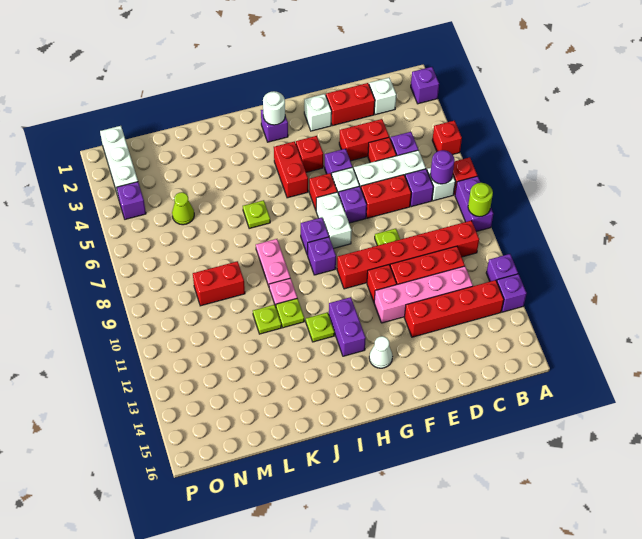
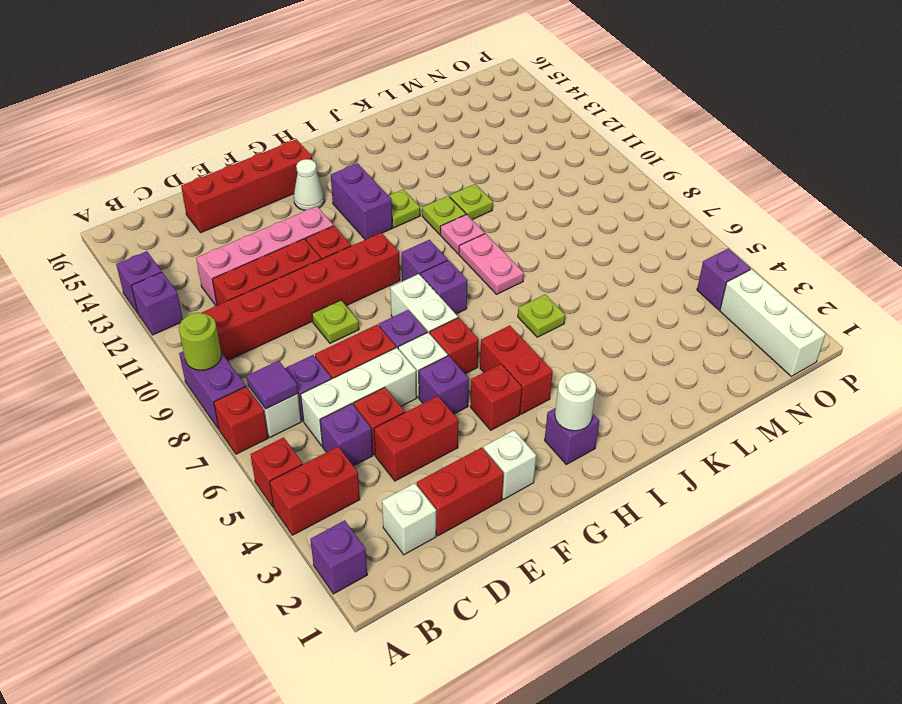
purple round brick B7 level 2 -> purple tile B7 level 2
red brick B13:E13 level 1 -> red brick D15:G15 level 1
red brick L9:M9 level 1 -> red brick A4:B4 level 1
lime cone M5 level 1 -> none

